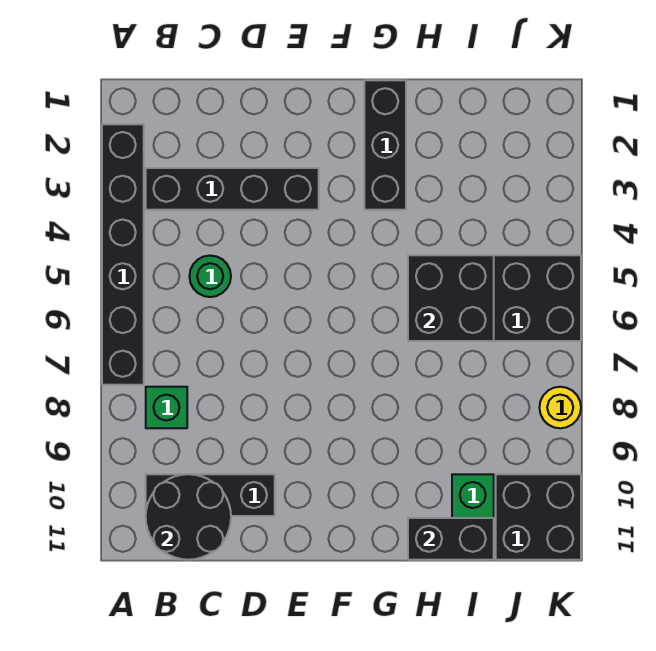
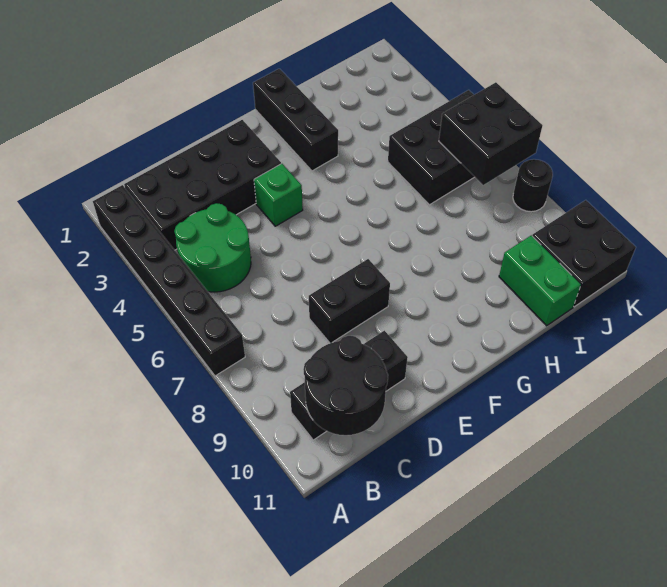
black brick B3:E3 level 1 -> black brick B2:E3 level 1
green brick B8 level 1 -> green brick E4 level 1
green round brick C5 level 1 -> green round brick B4:C5 level 1
black brick H5:I6 level 2 -> black brick J6:K7 level 2
black brick H11:I11 level 2 -> black brick D8:E8 level 1
yellow round brick K8 level 1 -> black round brick K8 level 1

